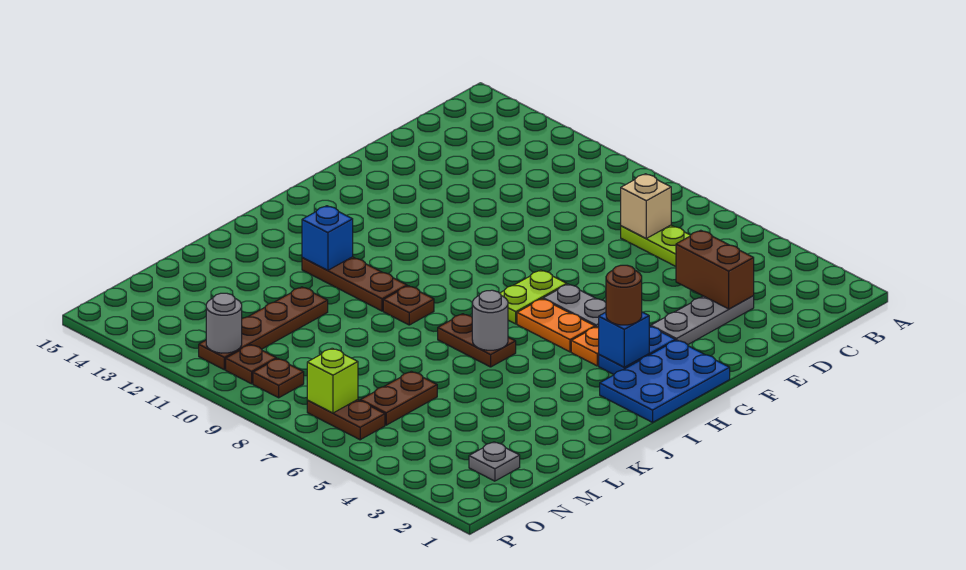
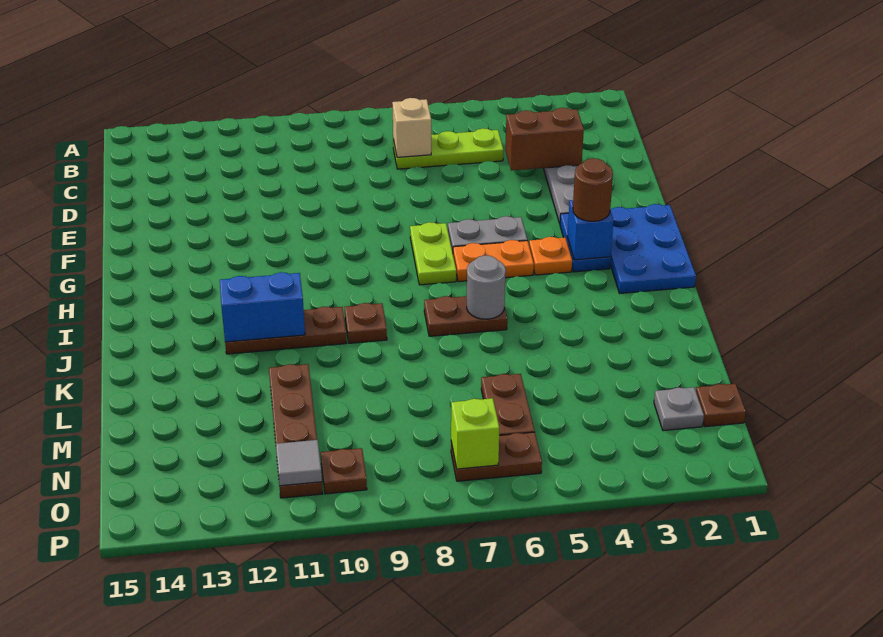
blue brick J12 level 2 -> blue brick J11:J12 level 2
brown plate O9 level 1 -> brown plate N1 level 1
grey round brick O11 level 2 -> grey tile O11 level 2

